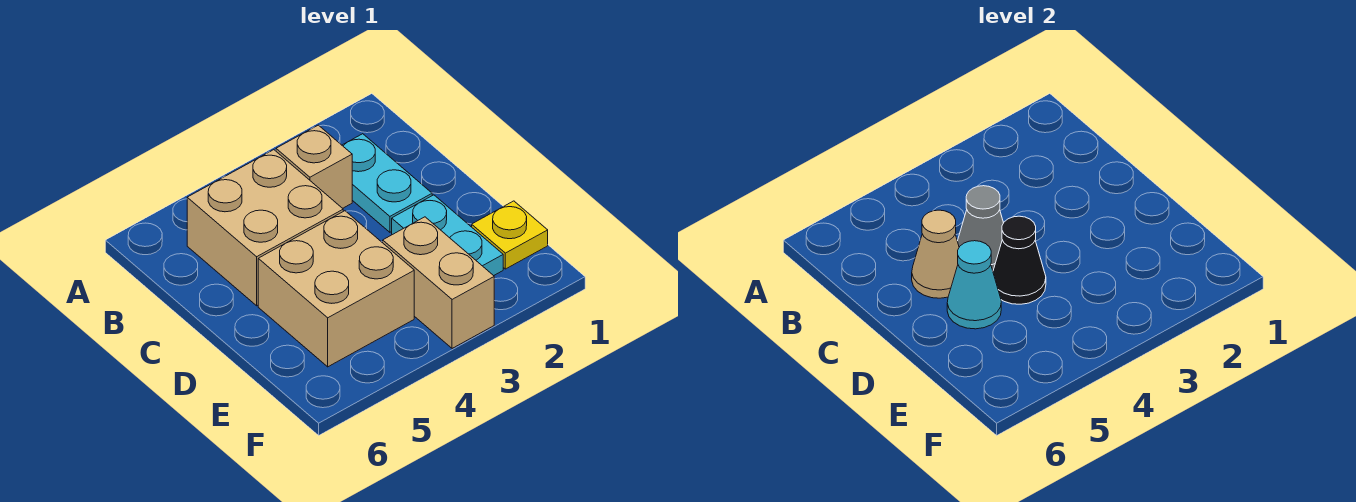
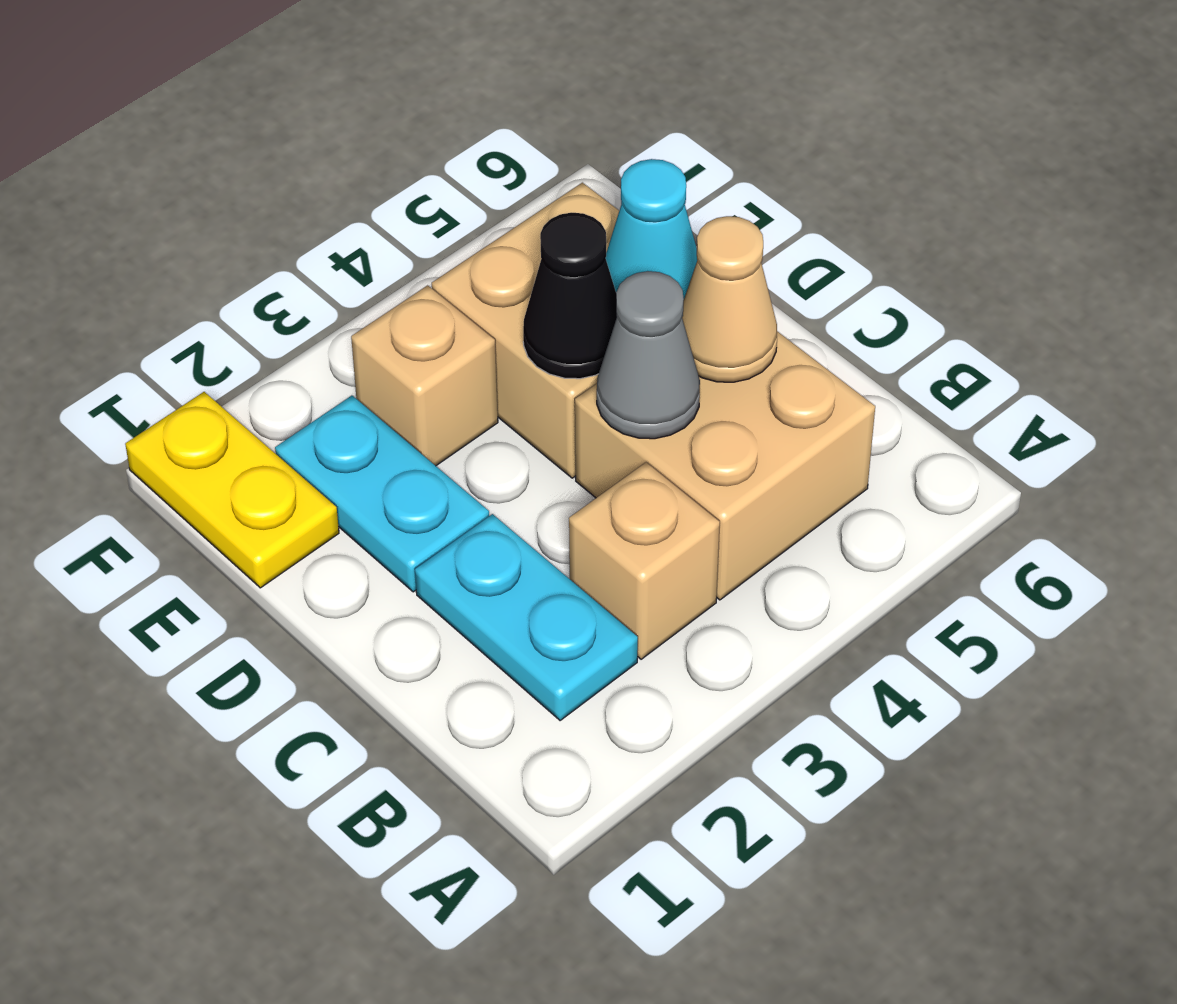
yellow plate E1 level 1 -> yellow plate E1:F1 level 1
tan brick E3:F3 level 1 -> tan brick E3 level 1

